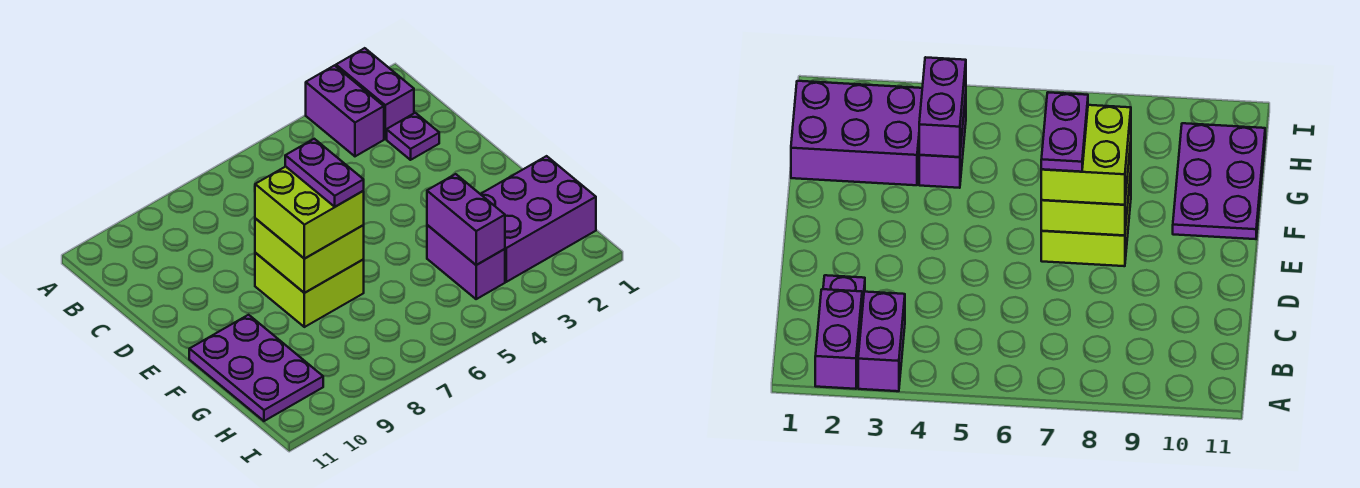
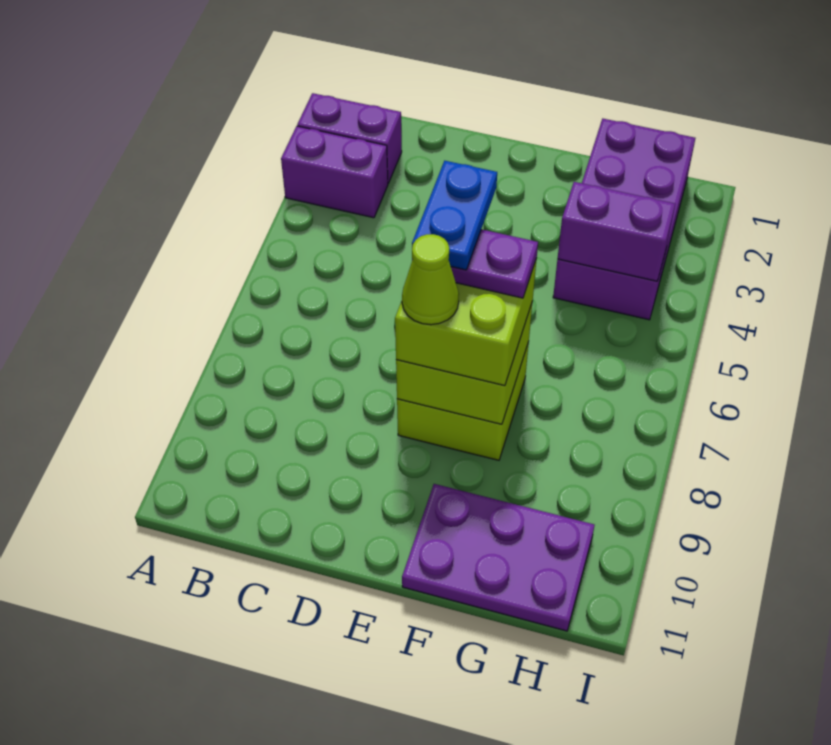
purple plate C2 level 1 -> none
none -> blue plate E6:E7 level 5
none -> lime cone E8 level 4

